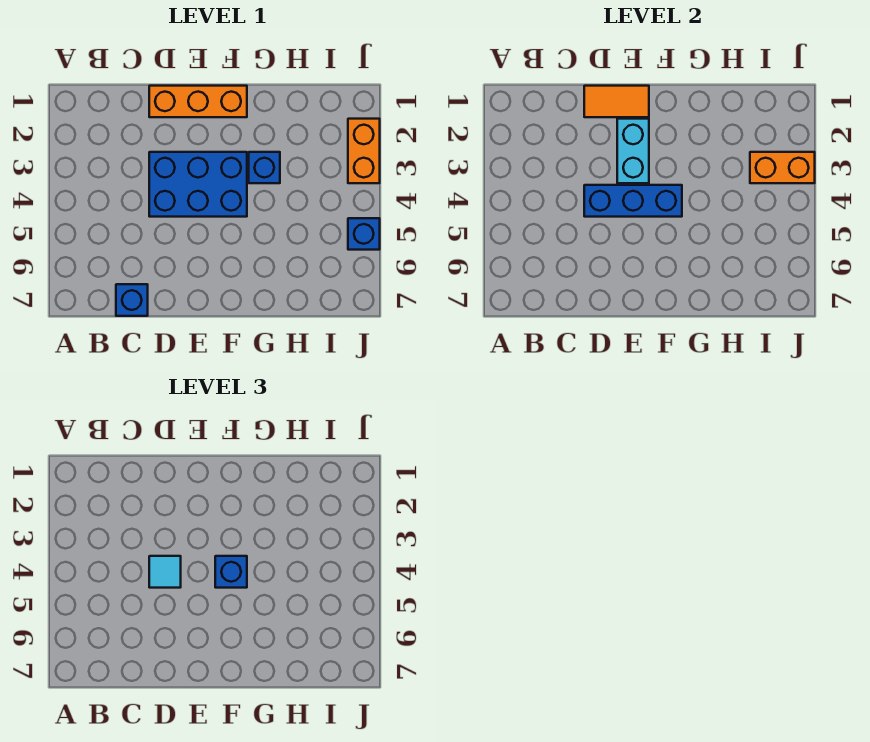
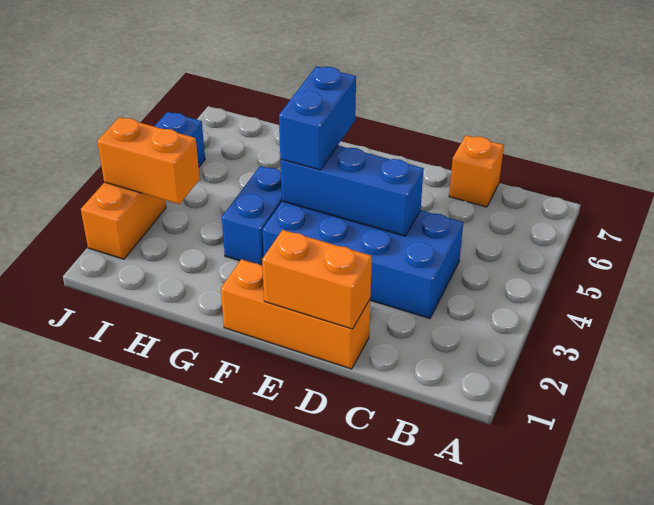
blue brick C7 level 1 -> orange brick C7 level 1
orange tile D1:E1 level 2 -> orange brick D1:E1 level 2
blue brick D3:F4 level 1 -> blue brick C3:F4 level 1
cyan tile D4 level 3 -> none
cyan brick E2:E3 level 2 -> none
blue brick F4 level 3 -> blue brick F4:F5 level 3
blue brick G3 level 1 -> blue brick G3:G4 level 1

